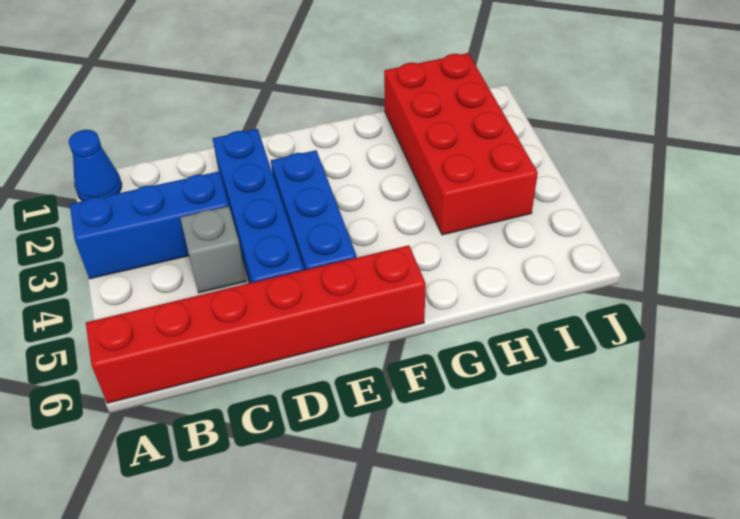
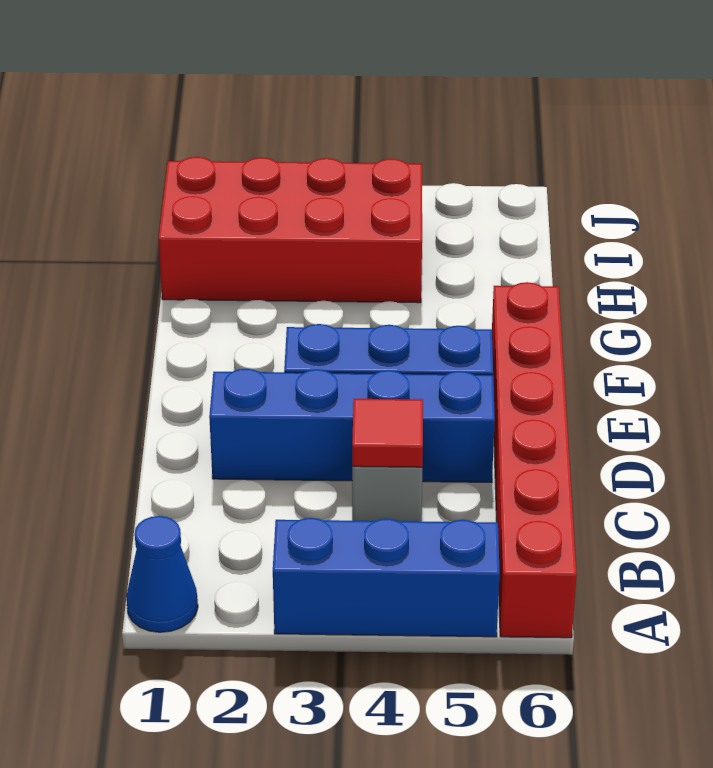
blue brick A3:C3 level 1 -> blue brick A3:A5 level 1
none -> red tile C4 level 2

